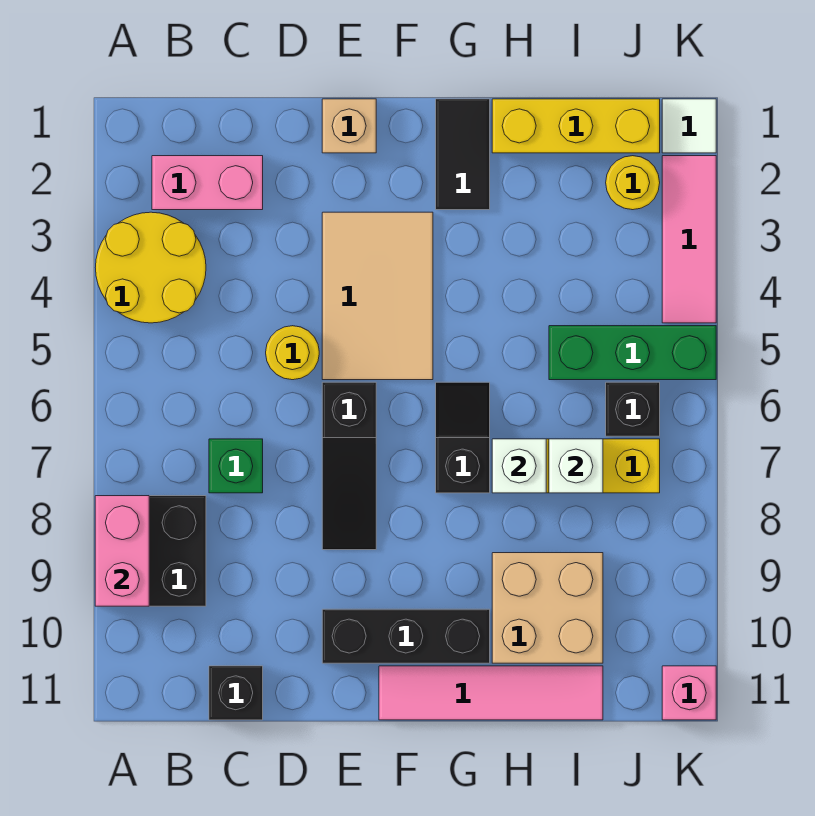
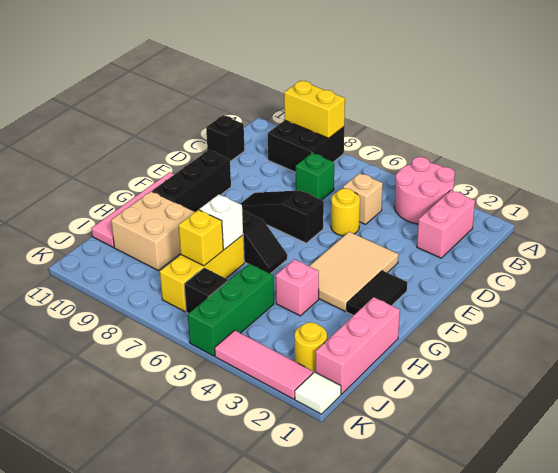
yellow round brick A3:B4 level 1 -> pink round brick A3:B4 level 1
pink brick A8:A9 level 2 -> yellow brick A8:A9 level 2
tan brick E1 level 1 -> tan brick C5 level 1
tan tile E3:F5 level 1 -> tan tile E3:G4 level 1
black tile G1:G2 level 1 -> black tile F2:G2 level 1
yellow brick H1:J1 level 1 -> pink brick H1:J1 level 1
white brick I7 level 2 -> yellow brick I7 level 2
pink brick K11 level 1 -> pink brick H4 level 1

